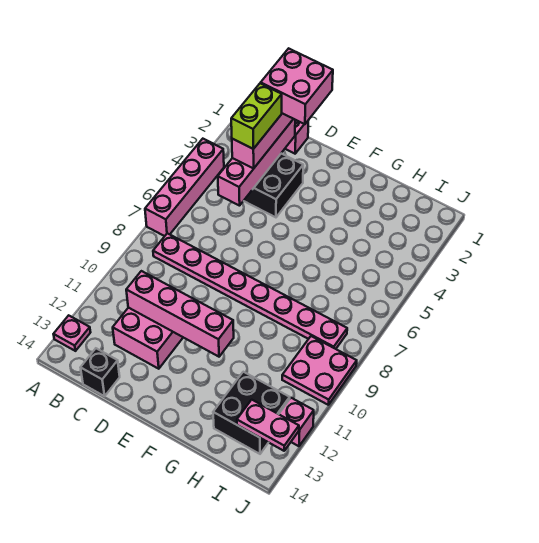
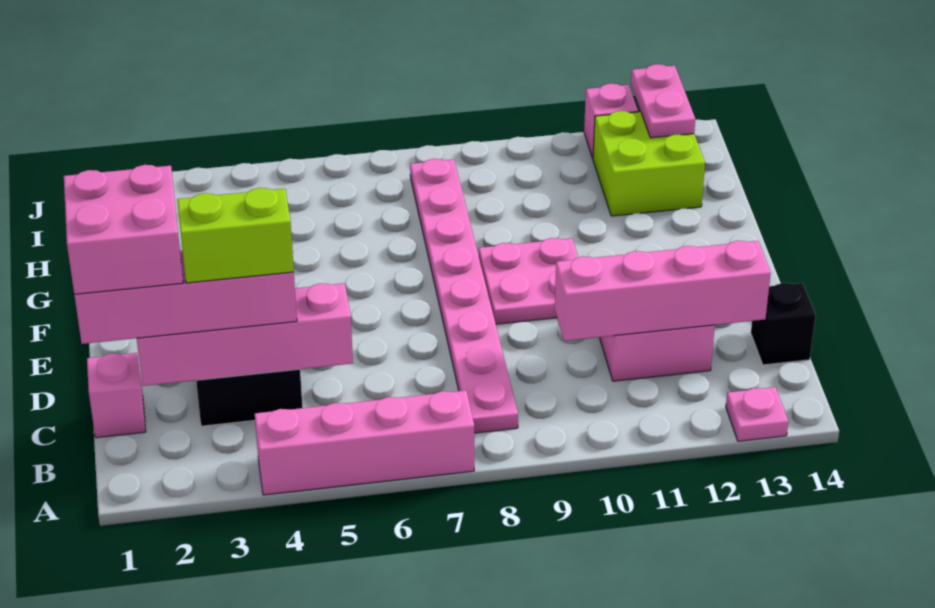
pink brick C11:F11 level 2 -> pink brick C10:C13 level 2
black brick H12:I13 level 1 -> lime brick H12:I13 level 1
pink plate I9:J10 level 1 -> pink plate E9:F10 level 1

